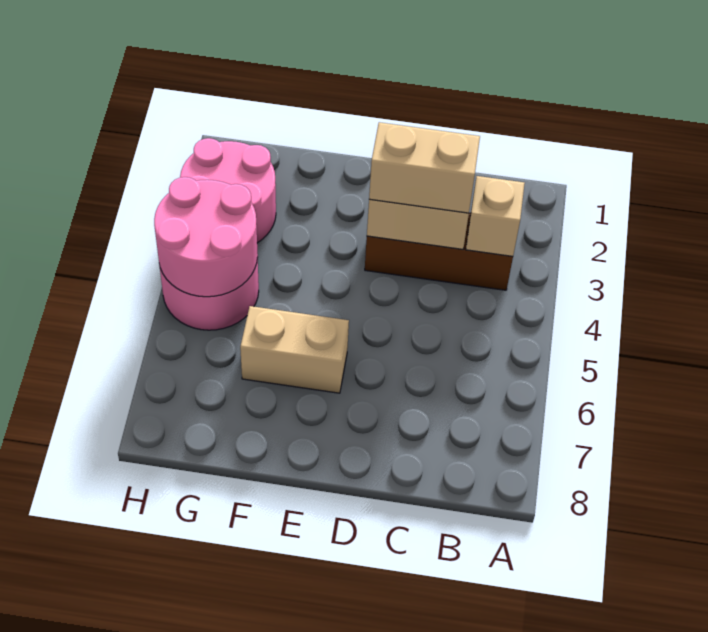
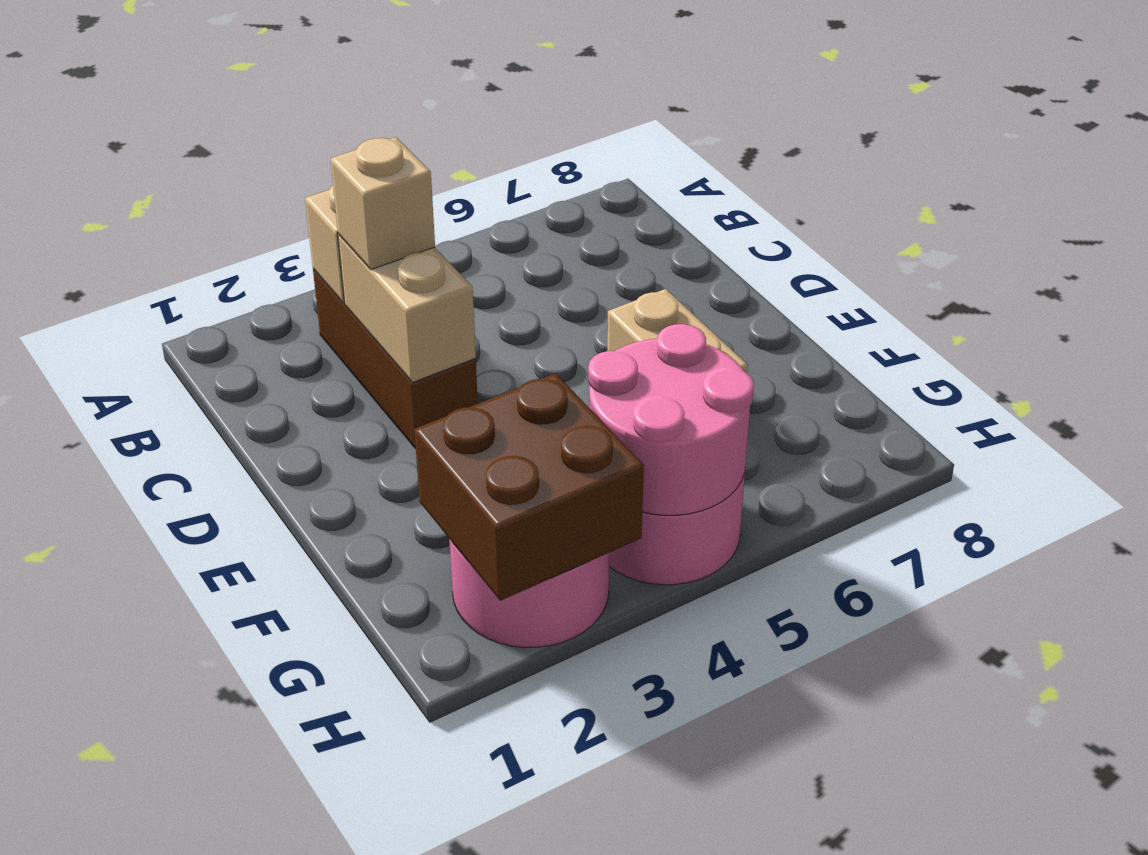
tan brick C3:D3 level 3 -> tan brick C3 level 3
none -> brown brick G2:H3 level 2

